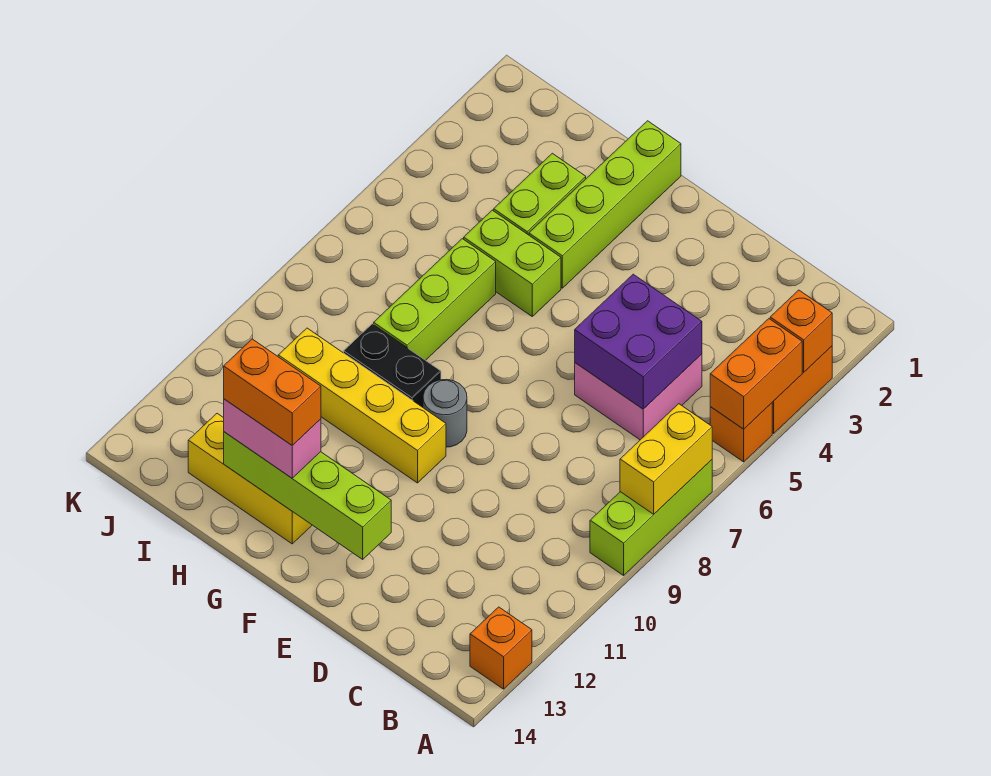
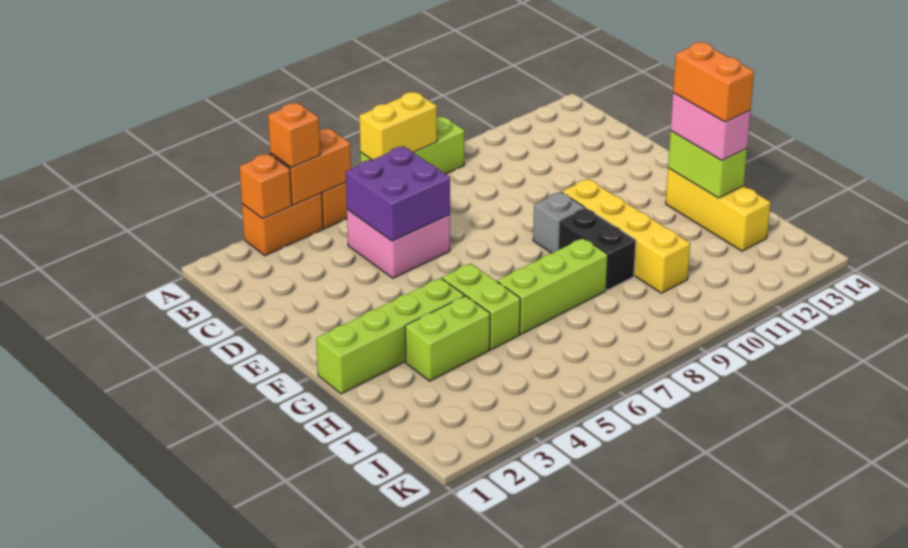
orange brick A13 level 1 -> orange brick A4 level 3
lime brick E13:H13 level 2 -> lime brick G13:H13 level 2
grey round brick F9 level 1 -> grey brick F9 level 1

